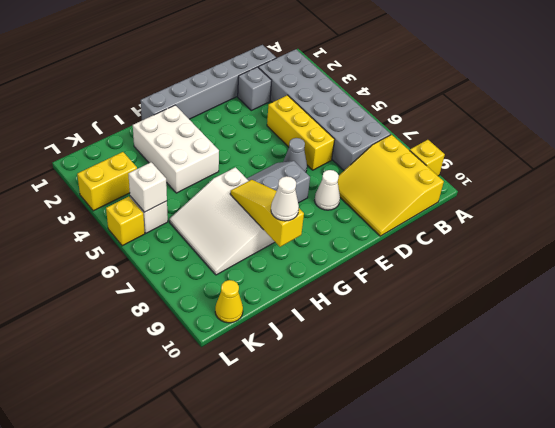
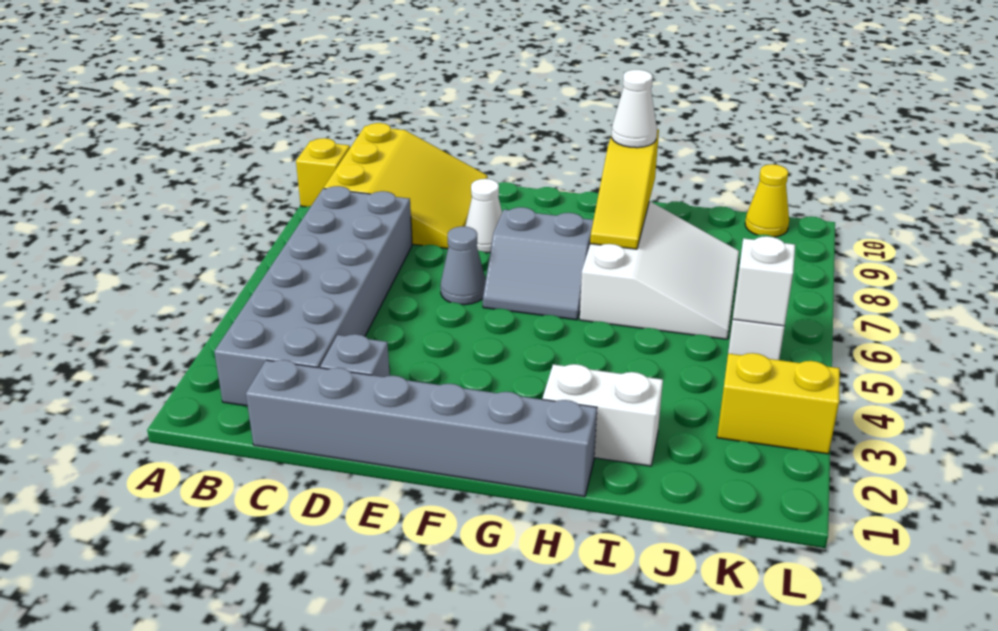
yellow brick D4:D6 level 1 -> none
white brick H2:I4 level 1 -> white brick H2:I2 level 1
yellow brick L5 level 1 -> none

